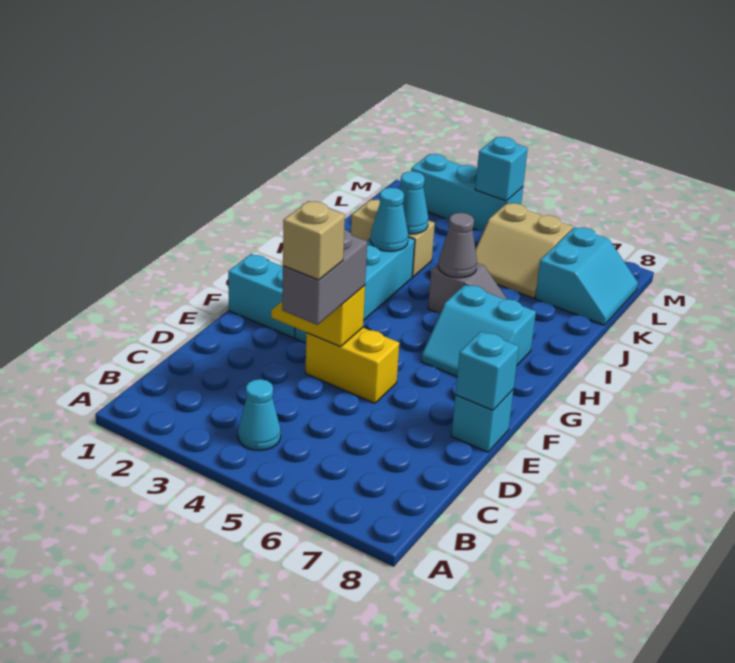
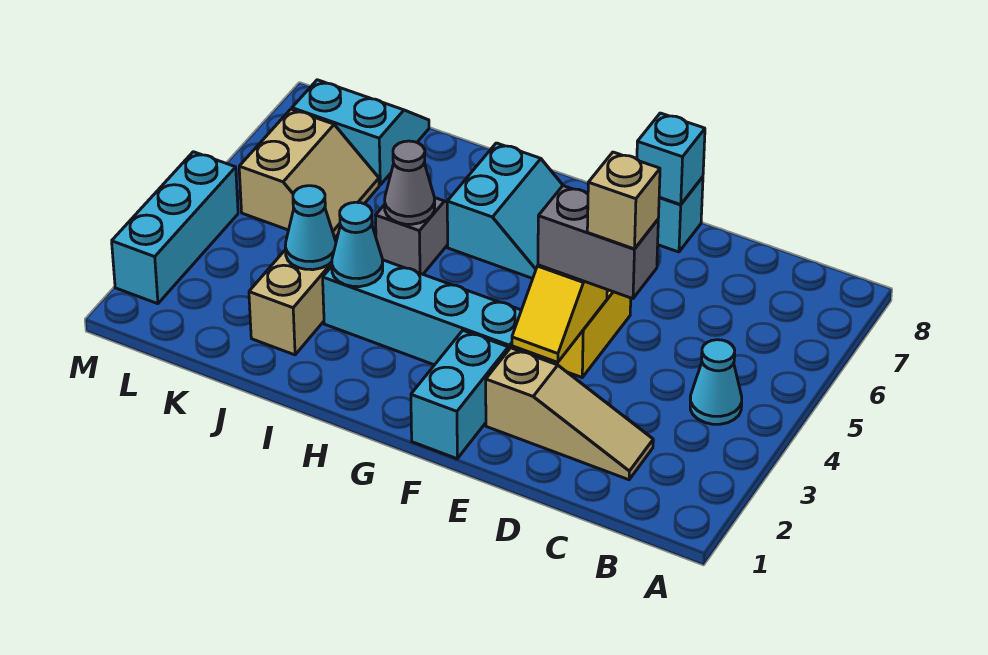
none -> tan slope C2:E2 level 1 top E
cyan brick M4 level 2 -> none

